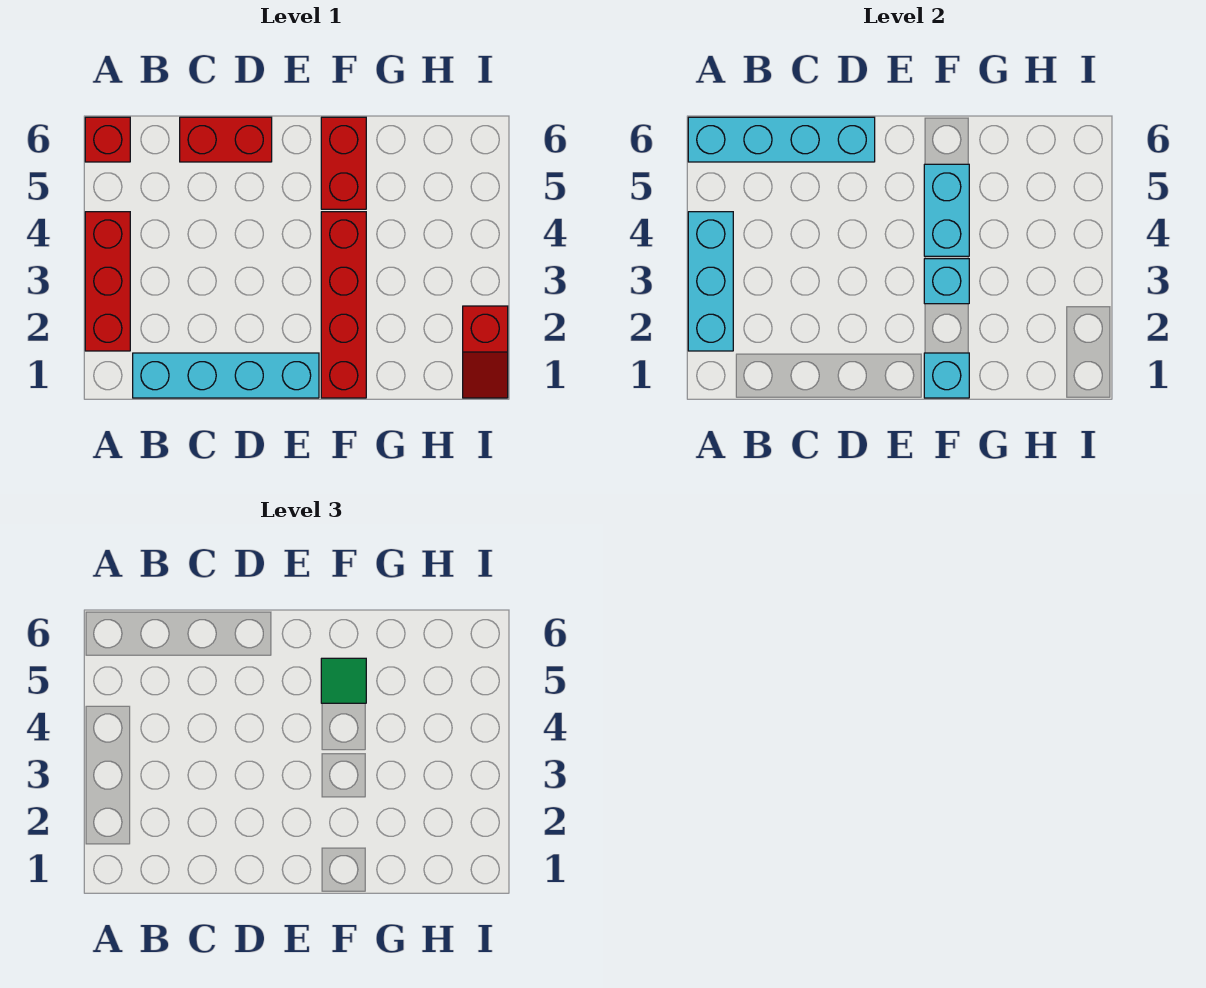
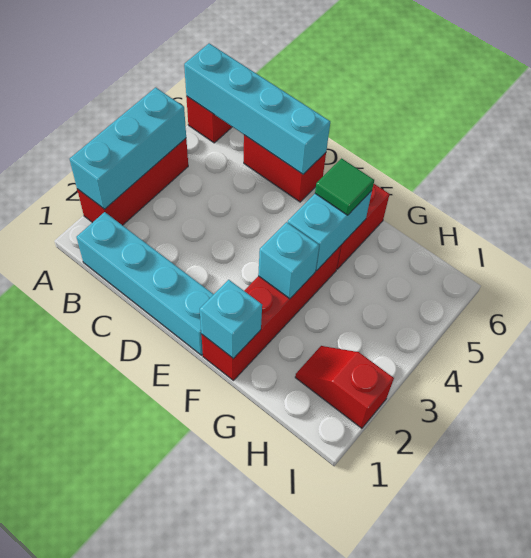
red slope I1:I2 level 1 top 2 -> red slope H2:I2 level 1 top I

